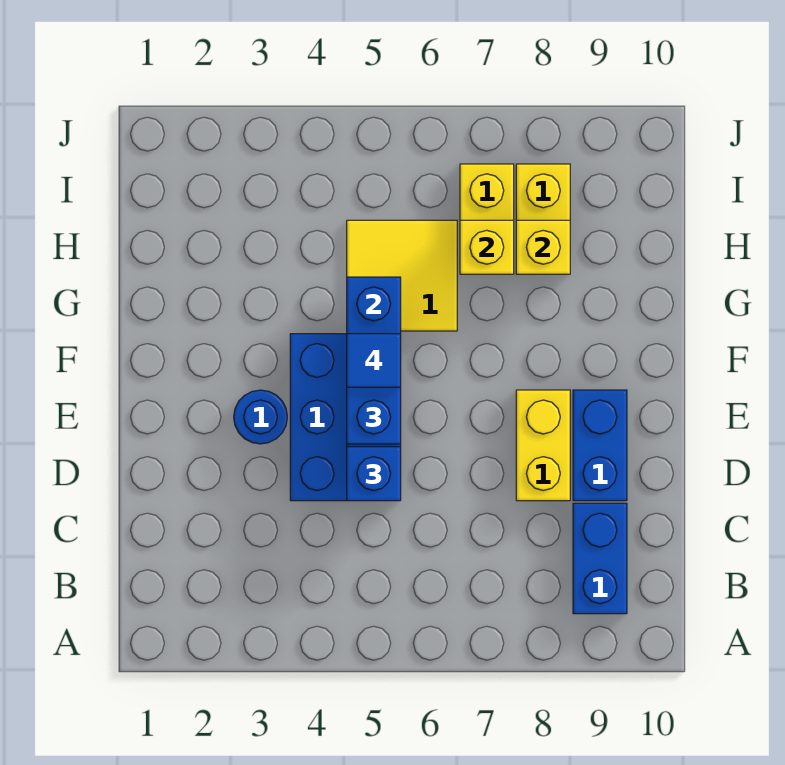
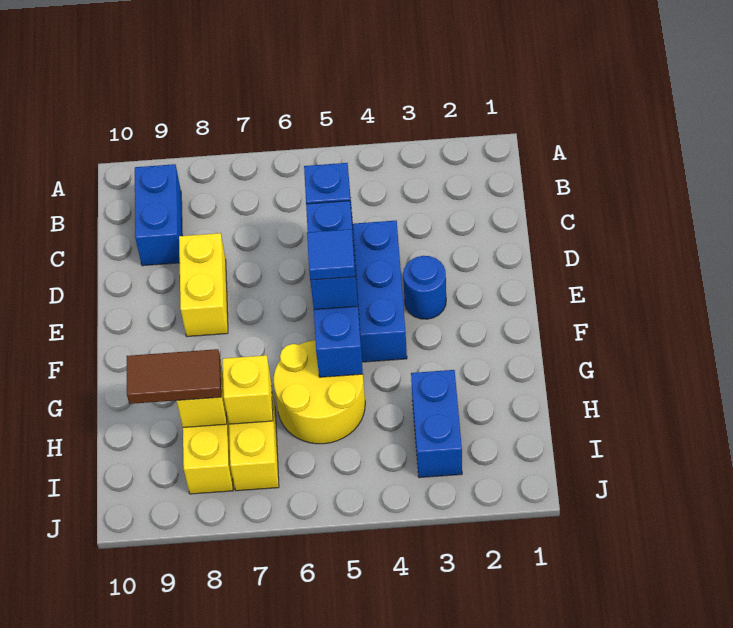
blue brick D9:E9 level 1 -> blue brick H3:I3 level 1
yellow tile G5:H6 level 1 -> yellow round brick G5:H6 level 1
none -> brown tile H8:H9 level 3

